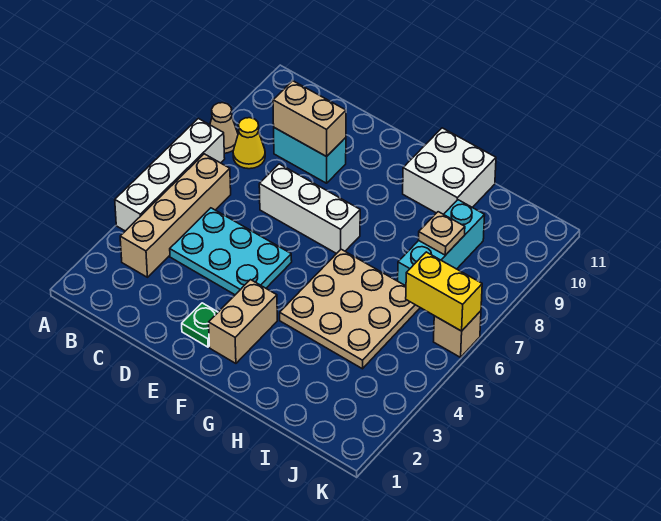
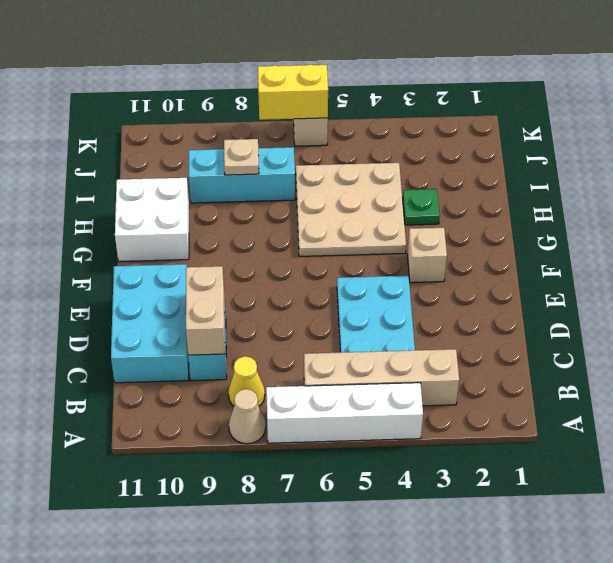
none -> cyan brick C10:E11 level 1
white brick D7:F7 level 1 -> none
green plate E2 level 1 -> green plate H3 level 1
tan brick F2:F3 level 1 -> tan brick F3 level 1
yellow brick J6:K6 level 2 -> yellow brick K6:K7 level 2

